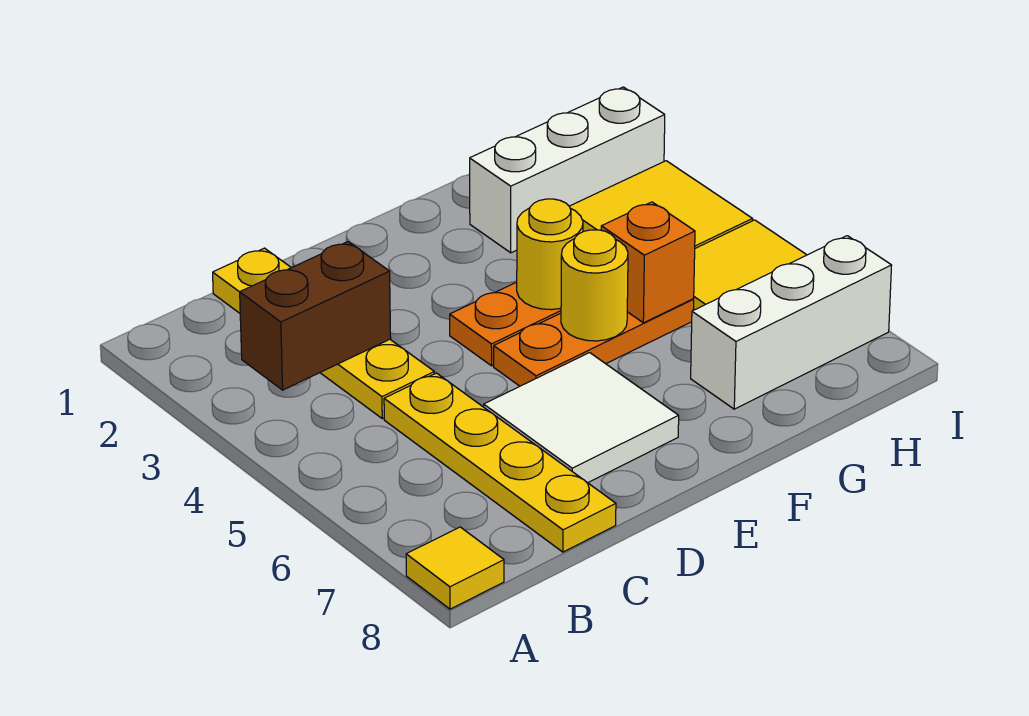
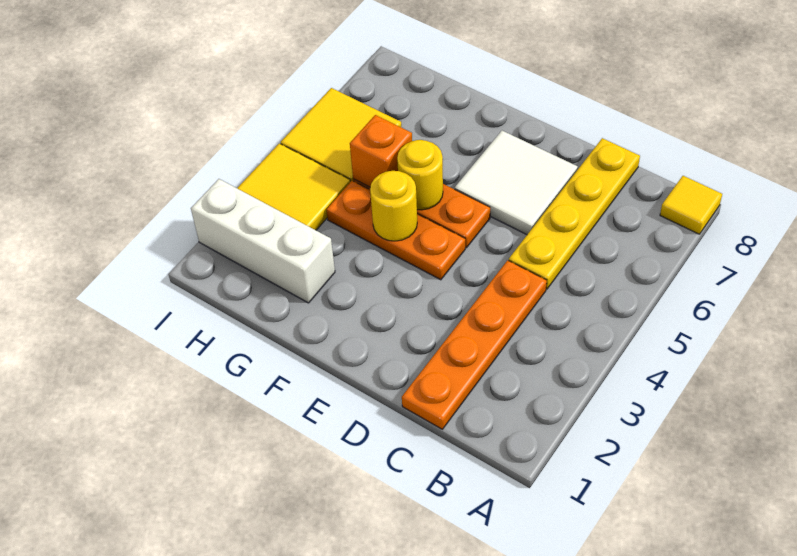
brown brick B3:C3 level 2 -> none
yellow plate C1:C4 level 1 -> orange plate C1:C4 level 1
white brick G7:I7 level 1 -> none

